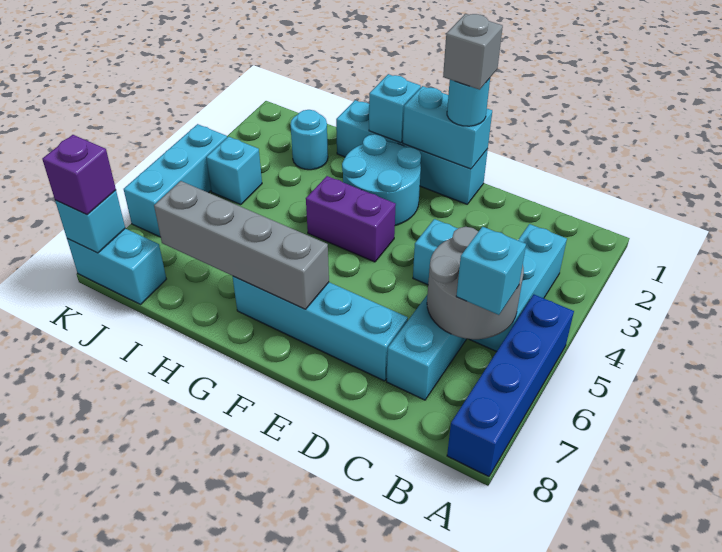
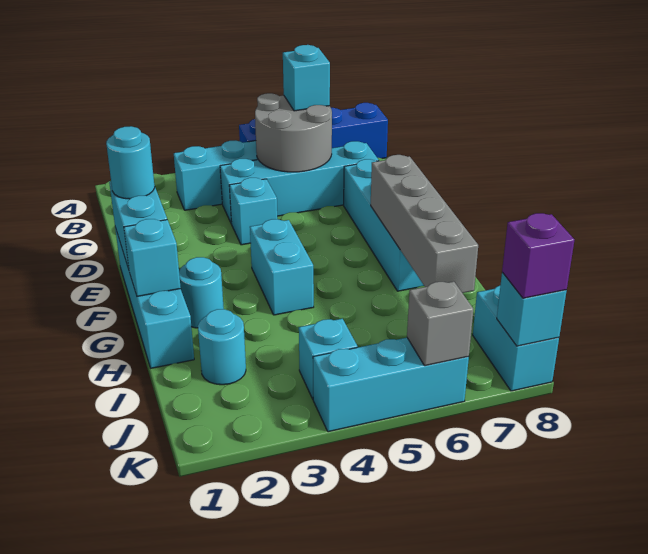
grey brick E1 level 4 -> grey brick K6 level 2
cyan round brick F2:G3 level 1 -> cyan round brick G2 level 1
purple brick F4:G4 level 1 -> cyan brick F4:G4 level 1

